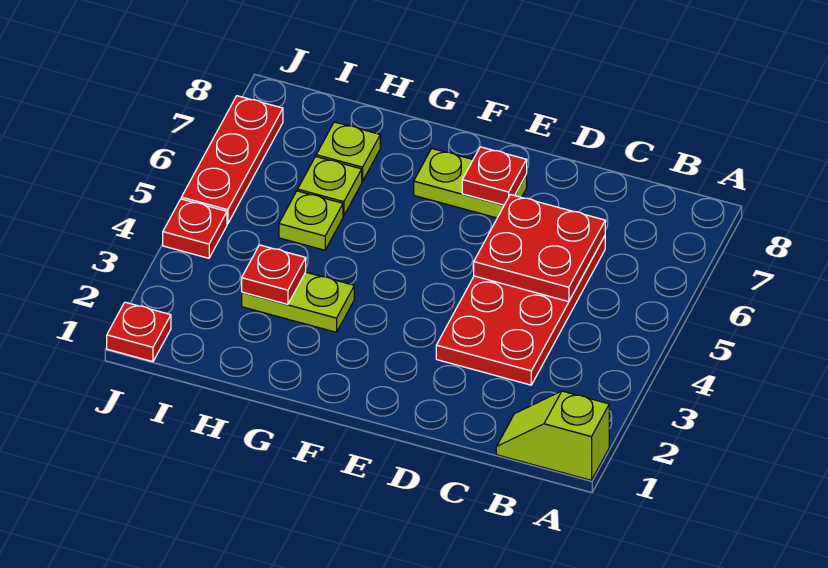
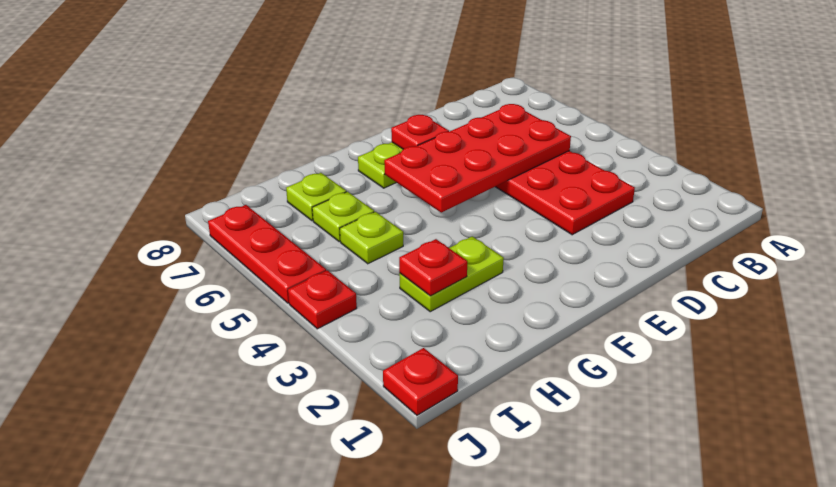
lime slope A1:B1 level 1 top A -> none
red plate C5:D6 level 2 -> red plate C5:F6 level 2

